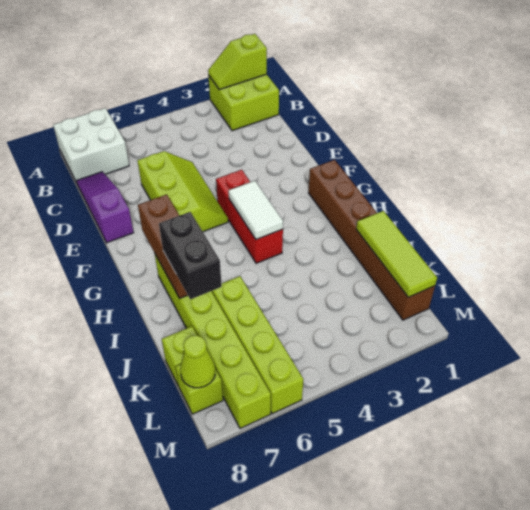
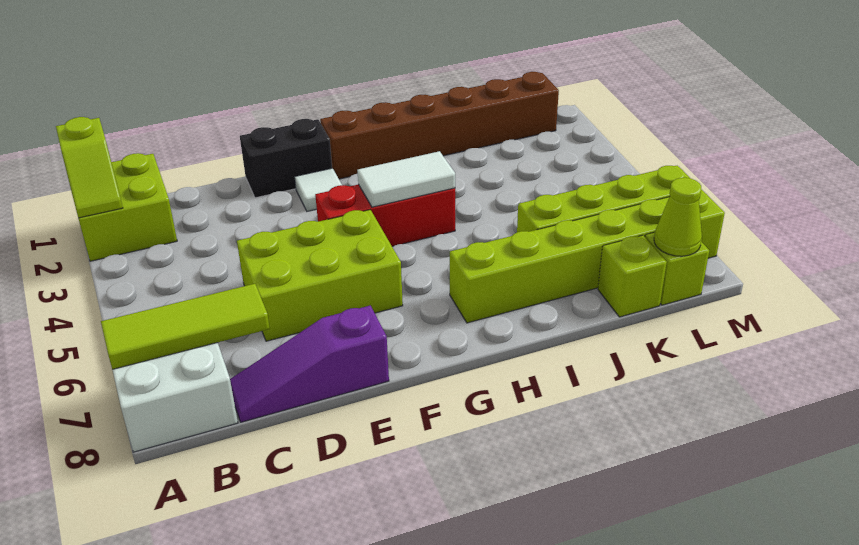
lime slope D5:F6 level 1 top 6 -> lime brick D5:F6 level 1
none -> white tile F2 level 1
brown brick G7:I7 level 2 -> none
black brick I7:J7 level 3 -> black brick E1:F1 level 1
lime tile J1:L1 level 2 -> lime tile A7:C7 level 2

